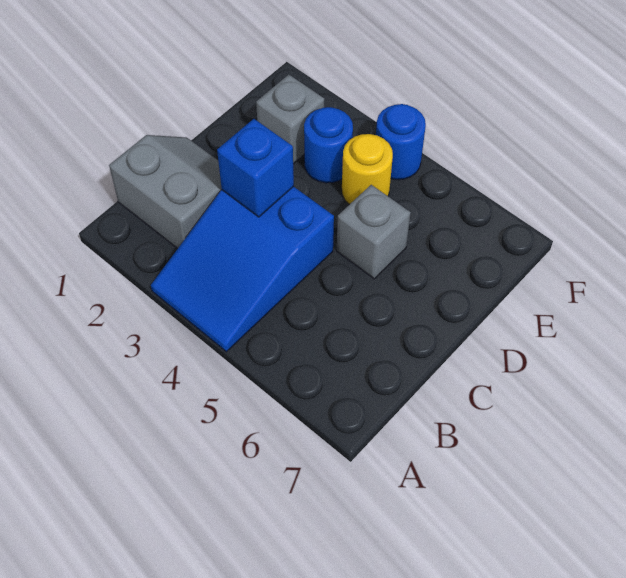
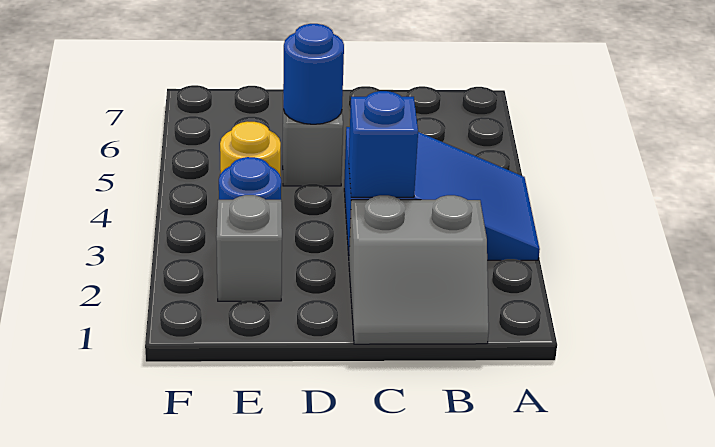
grey slope B1:C2 level 1 top B -> grey slope B1:C2 level 1 top 2
blue round brick F4 level 1 -> blue round brick D5 level 2

